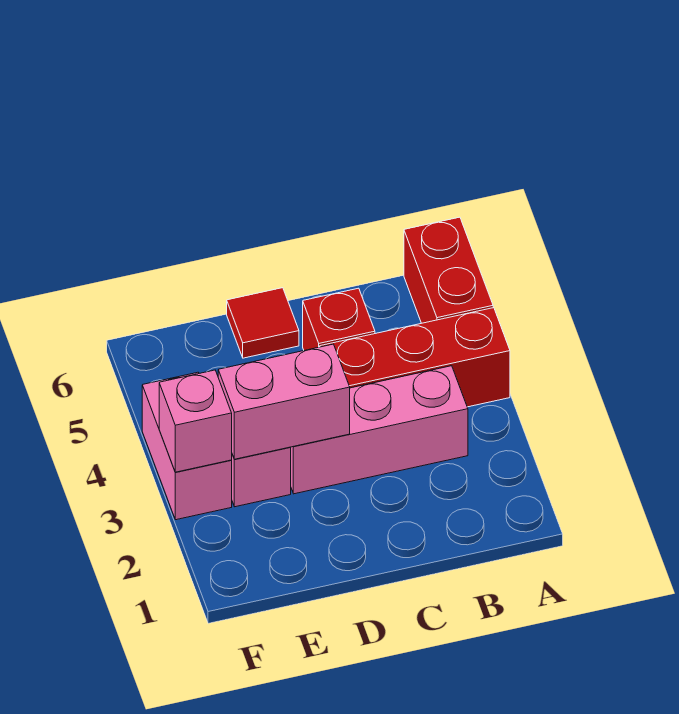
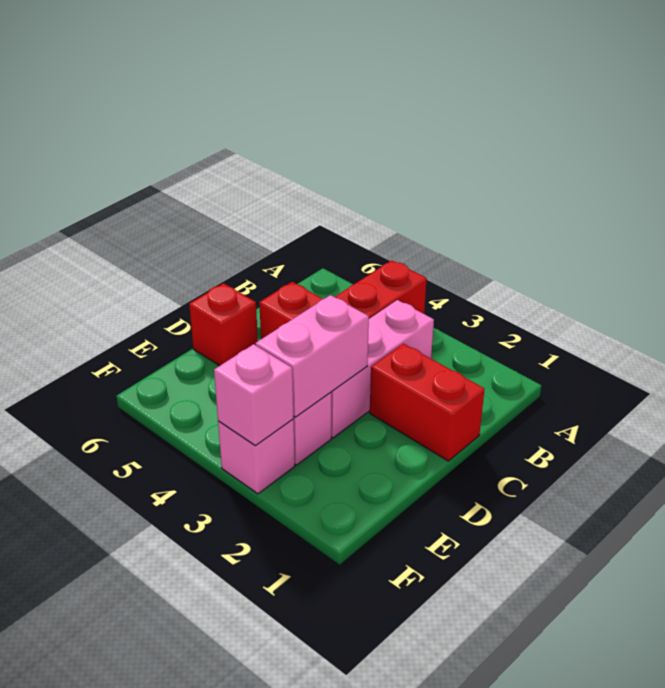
red brick A5:A6 level 1 -> red brick C1:C2 level 1
red tile D6 level 1 -> red brick D6 level 1
pink brick F3:F4 level 1 -> pink brick F3 level 1

